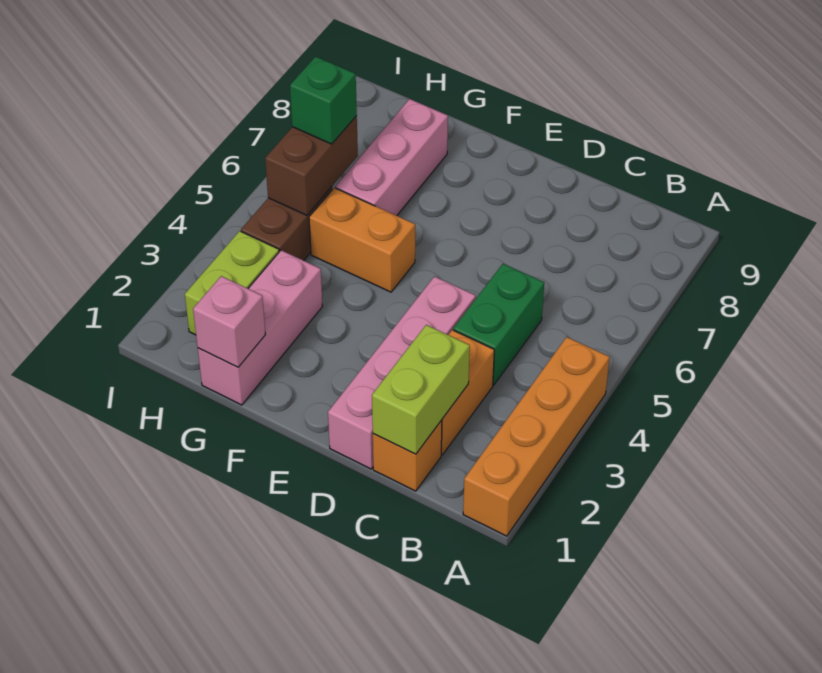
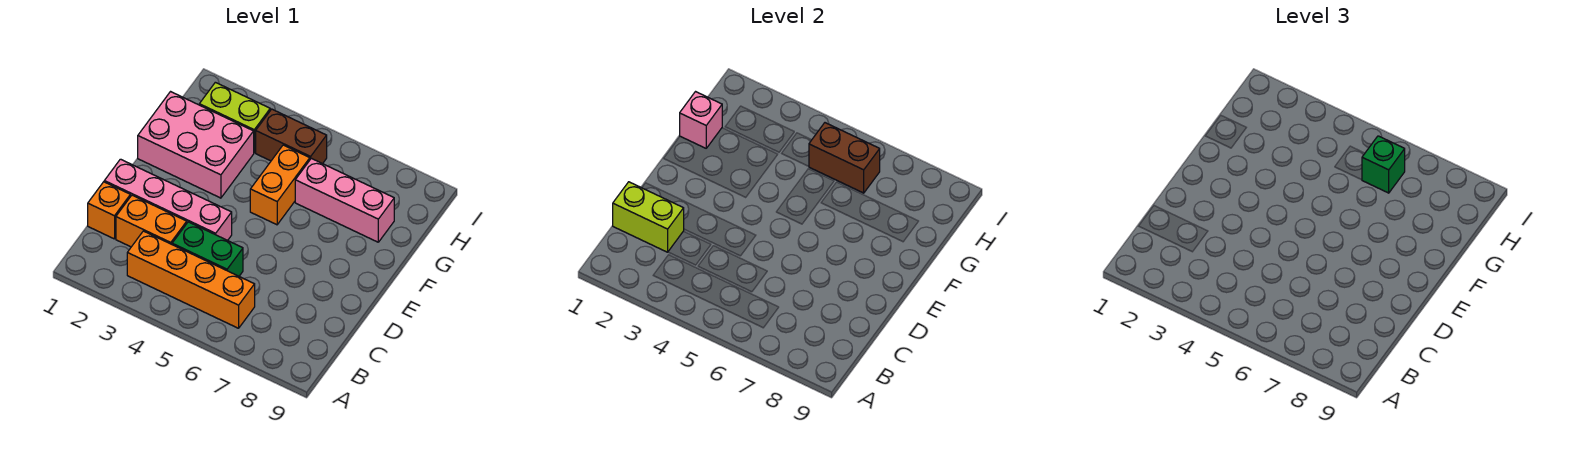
orange brick A1:A4 level 1 -> orange brick B3:B6 level 1
pink brick G1:G3 level 1 -> pink brick F1:G3 level 1

